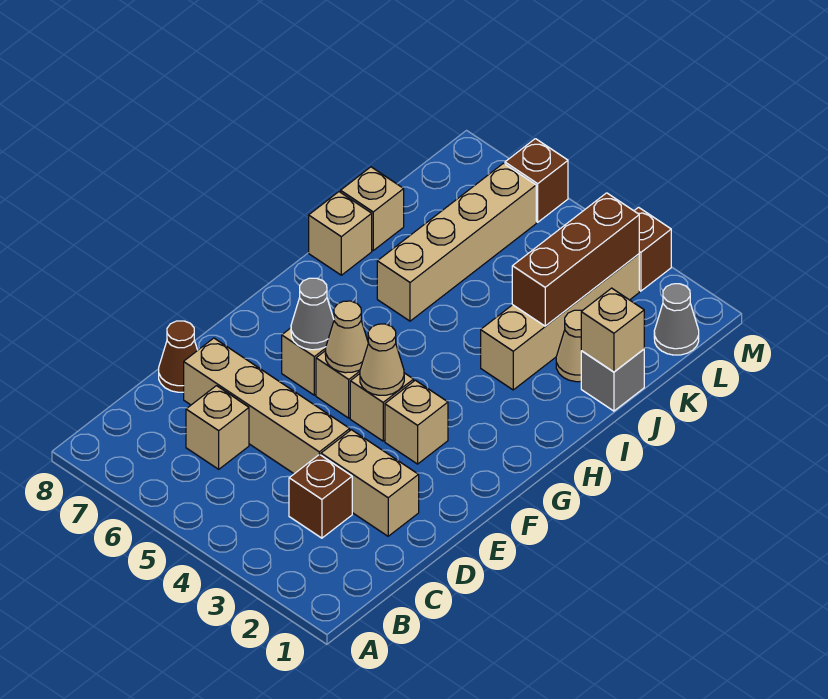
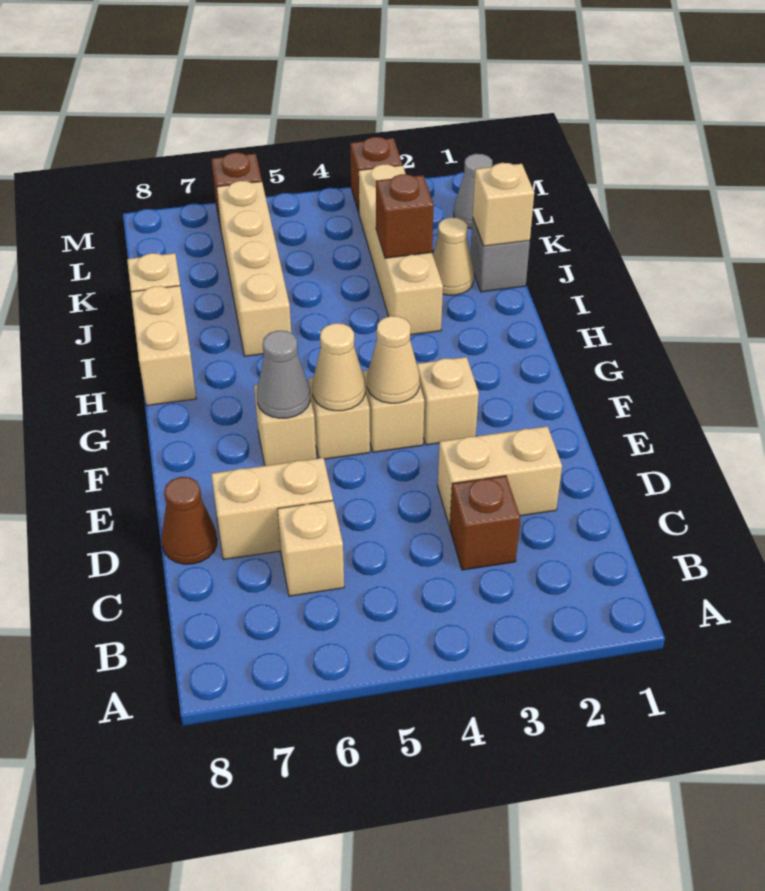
tan brick D4:D7 level 1 -> tan brick D6:D7 level 1
tan brick I8 level 1 -> tan brick H8:I8 level 1
brown brick J3:L3 level 2 -> brown brick J3 level 2

